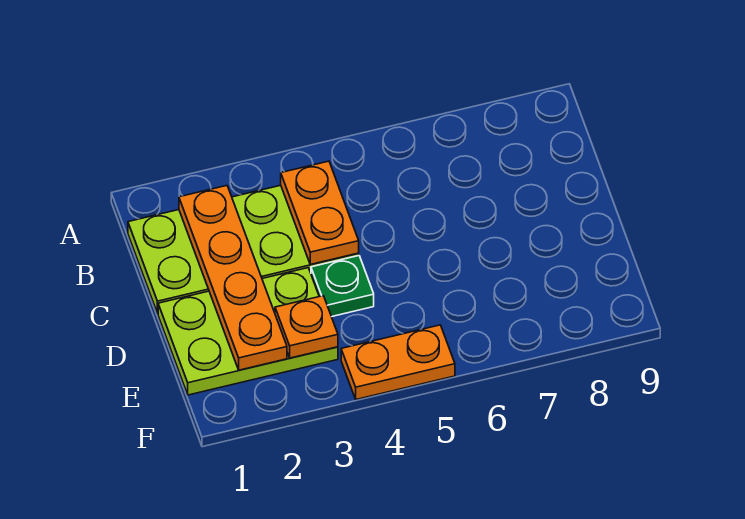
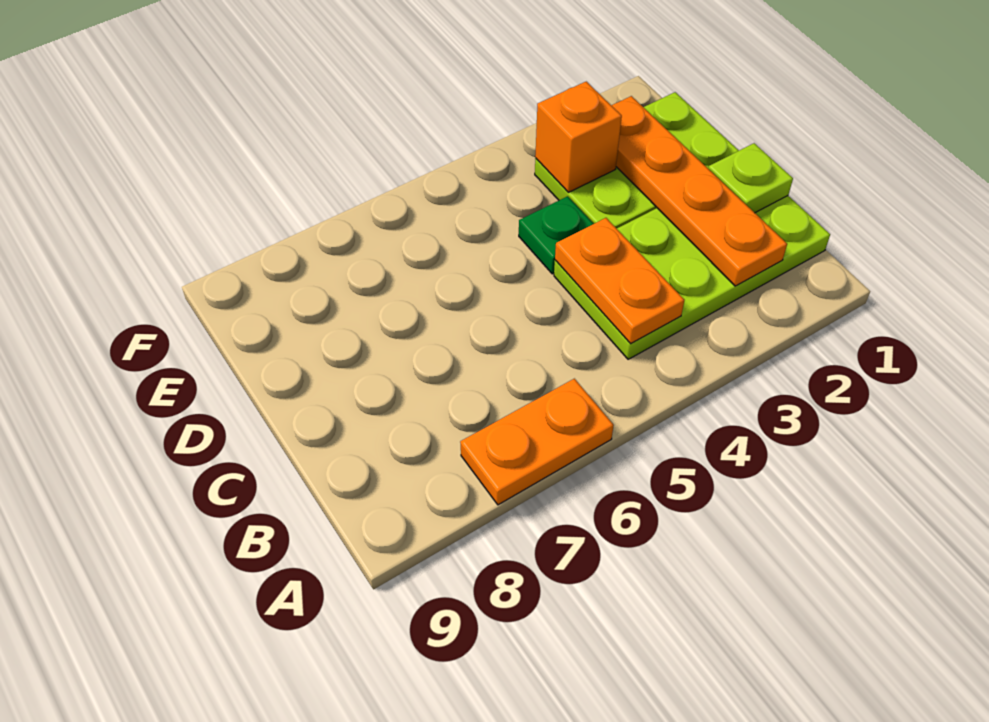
none -> lime plate C1 level 2
orange plate E3 level 2 -> orange brick E3 level 2
orange plate F4:F5 level 1 -> orange plate A6:A7 level 1

